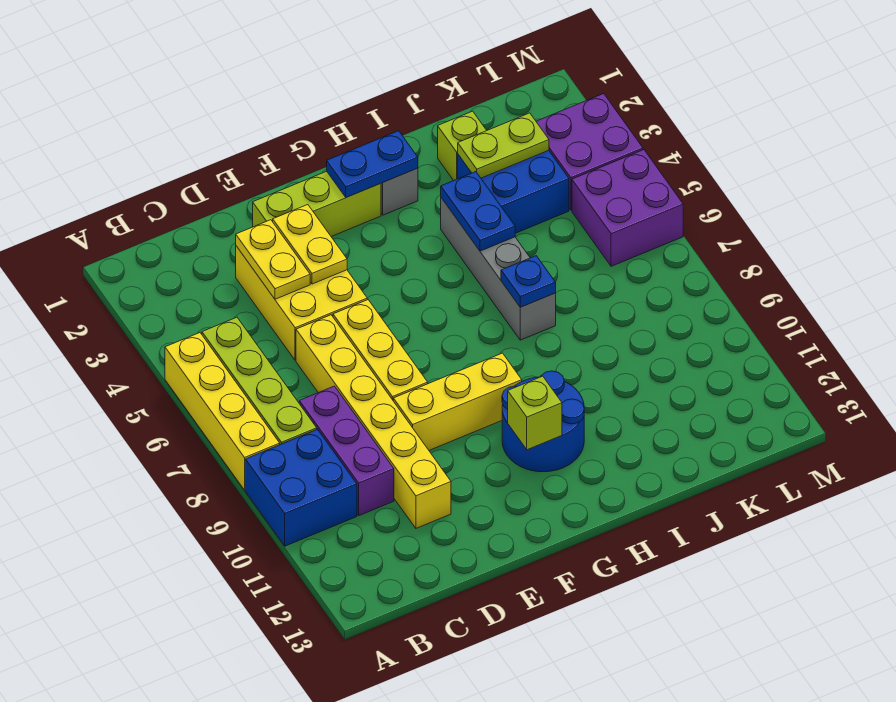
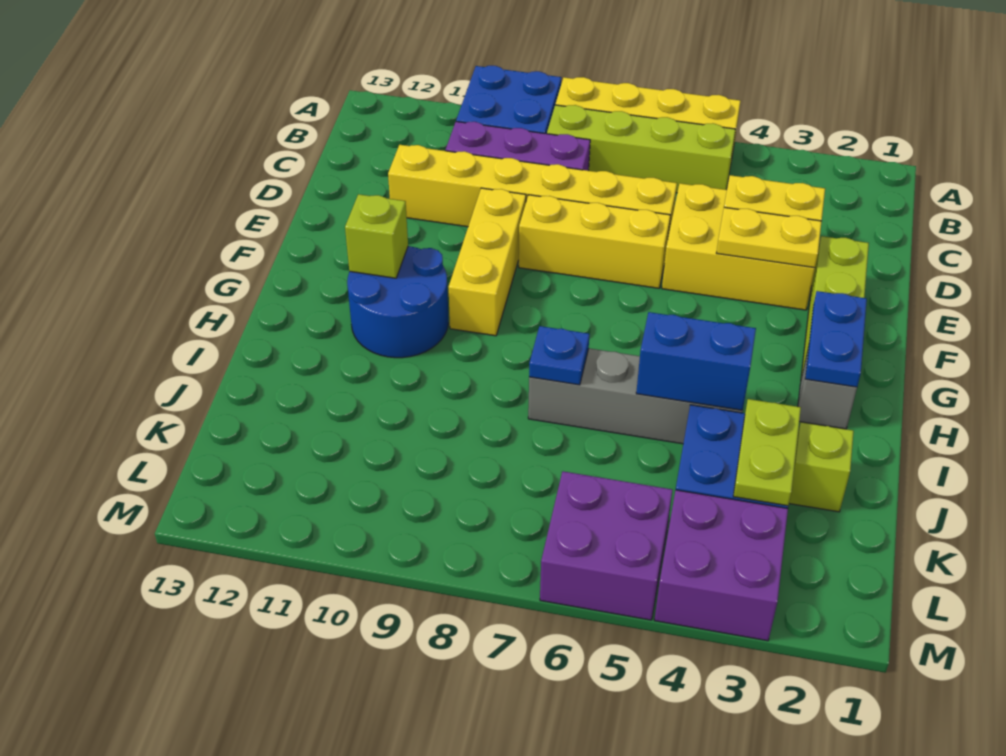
blue plate I4:I5 level 2 -> blue brick I4:I5 level 2

